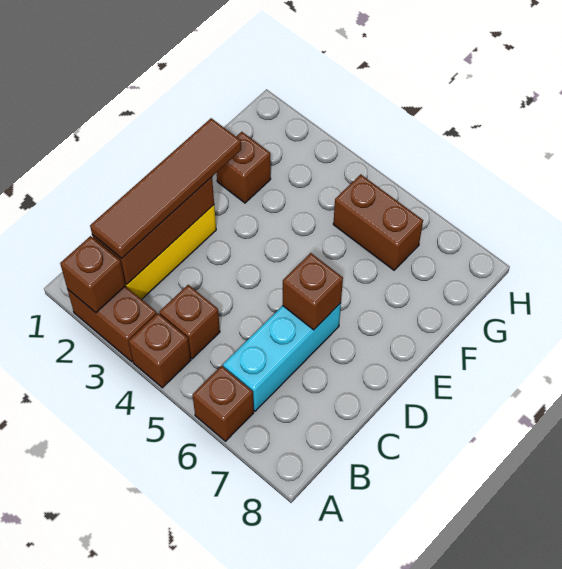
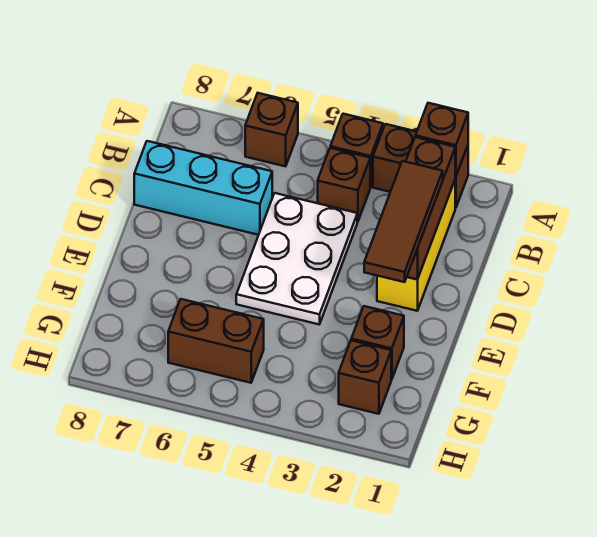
brown tile B2:E2 level 3 -> brown tile C2:E2 level 3
cyan brick B6:D6 level 1 -> cyan brick C6:C8 level 1
none -> white plate C4:E5 level 1
brown brick D6 level 2 -> brown brick G2 level 1

